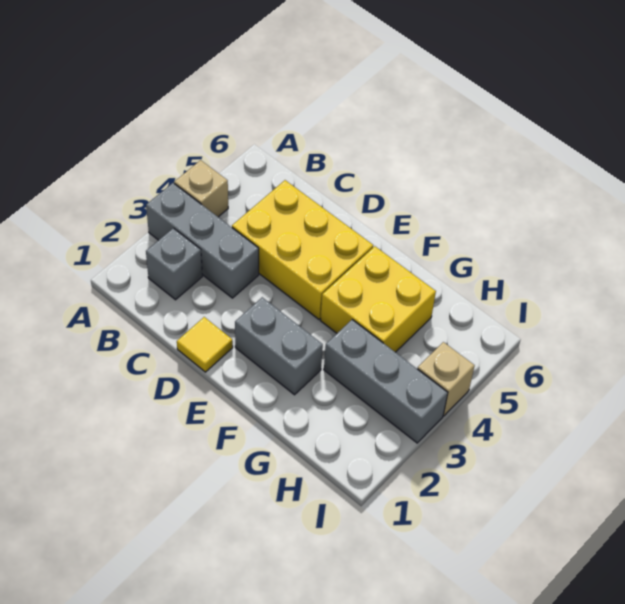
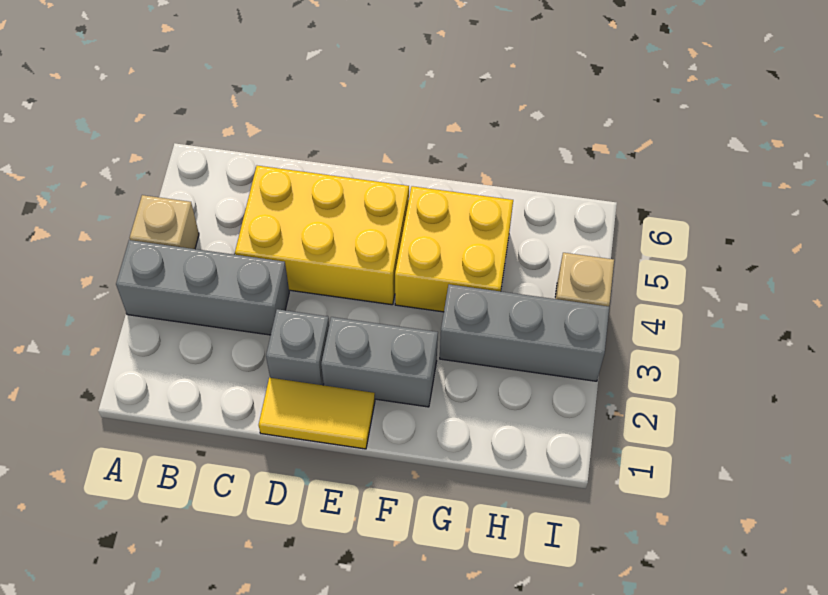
grey brick B2 level 1 -> grey brick D2 level 1
yellow tile D1 level 1 -> yellow tile D1:E1 level 1

